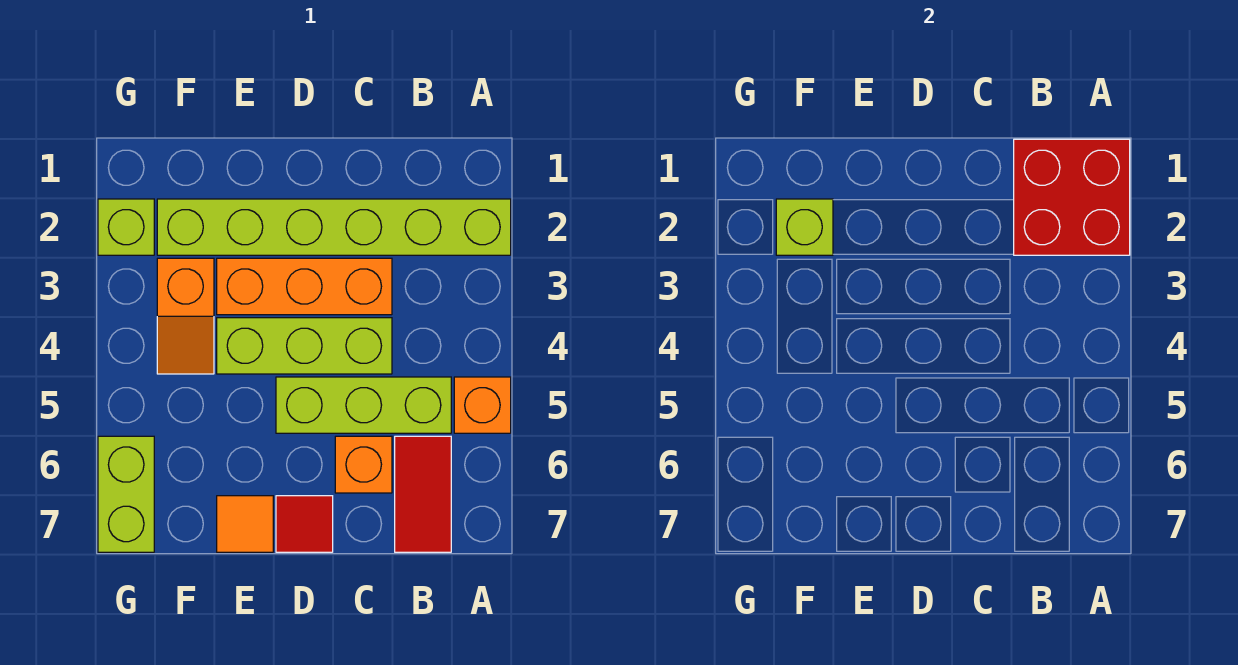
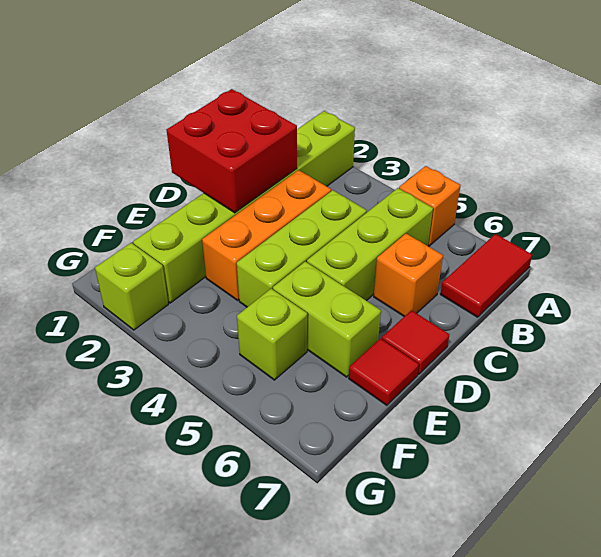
red brick A1:B2 level 2 -> red brick C1:D2 level 2
red tile B6:B7 level 1 -> red tile A7:B7 level 1
orange tile E7 level 1 -> red tile E7 level 1
lime brick F2 level 2 -> lime brick F5 level 1
orange slope F3:F4 level 1 top 3 -> none
lime brick G6:G7 level 1 -> lime brick E5:E6 level 1

